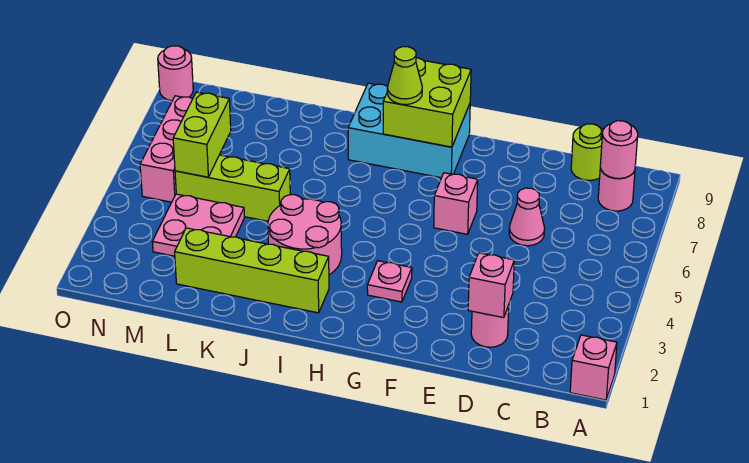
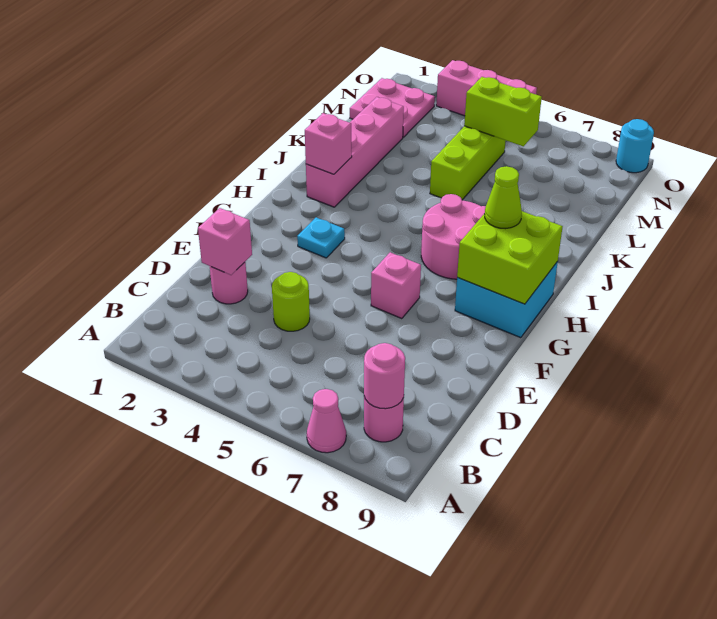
pink brick A1 level 1 -> pink brick I2 level 2
lime round brick C9 level 1 -> lime round brick D4 level 1
pink cone D6 level 1 -> pink cone A7 level 1
pink plate G3 level 1 -> cyan plate G3 level 1
cyan brick G8:I9 level 1 -> cyan brick G8:H9 level 1
lime brick I2:L2 level 1 -> pink brick I2:L2 level 1
pink round brick I3:J4 level 1 -> pink round brick H6:I7 level 1
pink plate L3:M4 level 1 -> pink plate M1:N2 level 1
pink brick N5:N7 level 1 -> pink brick O3:O5 level 1
pink round brick O9 level 1 -> cyan round brick O9 level 1

